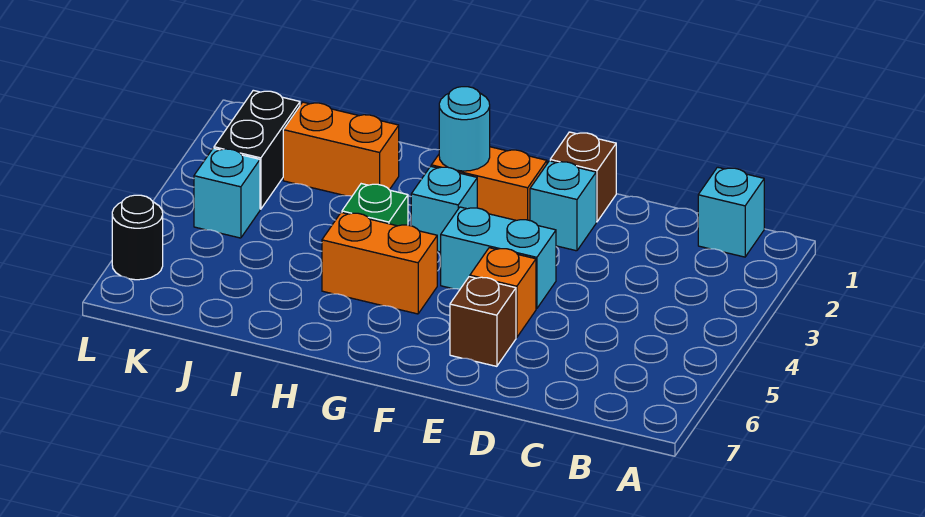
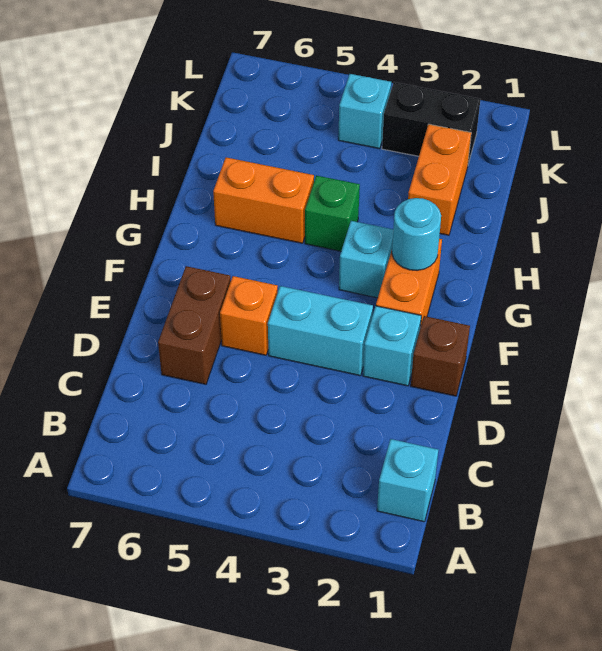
cyan brick E4:F4 level 1 -> cyan brick E3:E4 level 1
brown brick E6 level 1 -> brown brick D6:E6 level 1
orange brick G5:H5 level 1 -> orange brick H5:H6 level 1
black round brick L6 level 1 -> none

